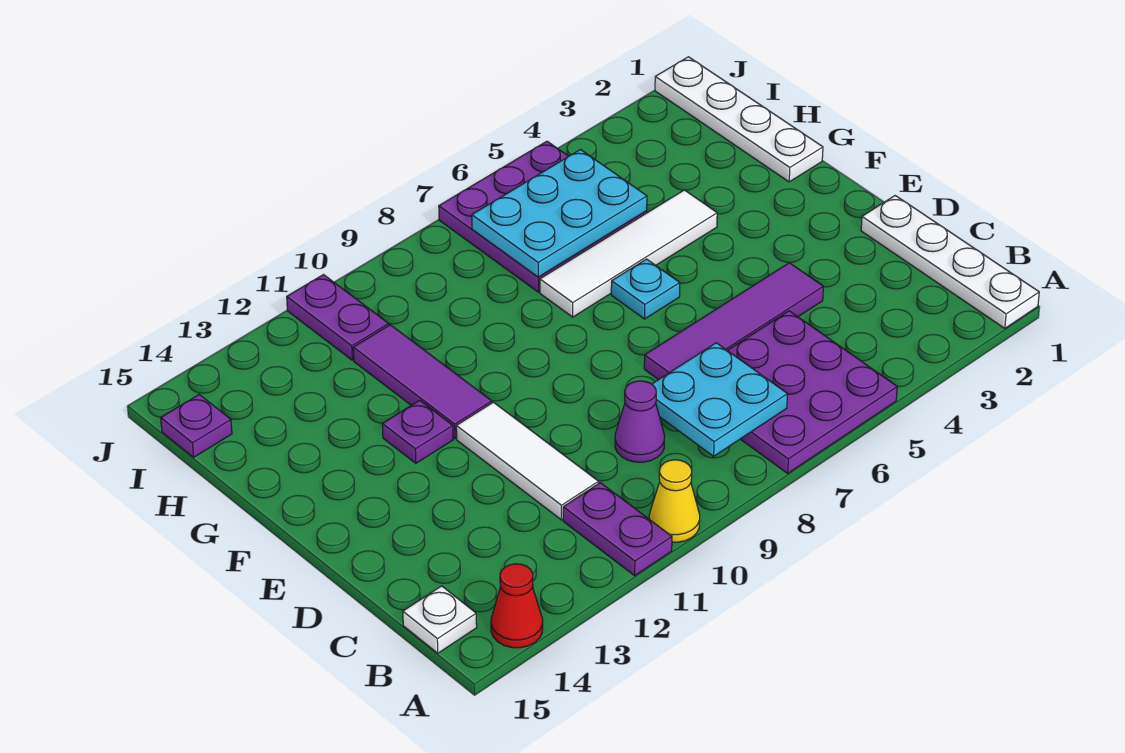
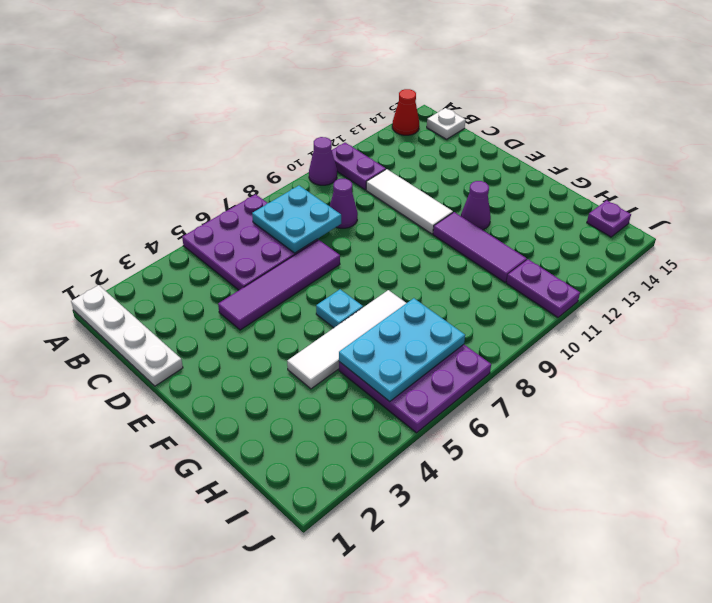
yellow cone A10 level 1 -> purple cone A10 level 1
purple plate F12 level 1 -> purple cone F12 level 1
white plate G1:J1 level 1 -> none

